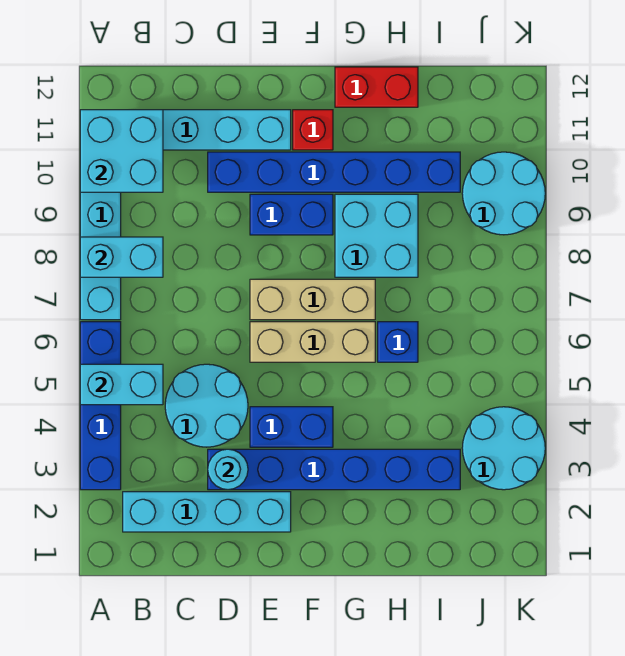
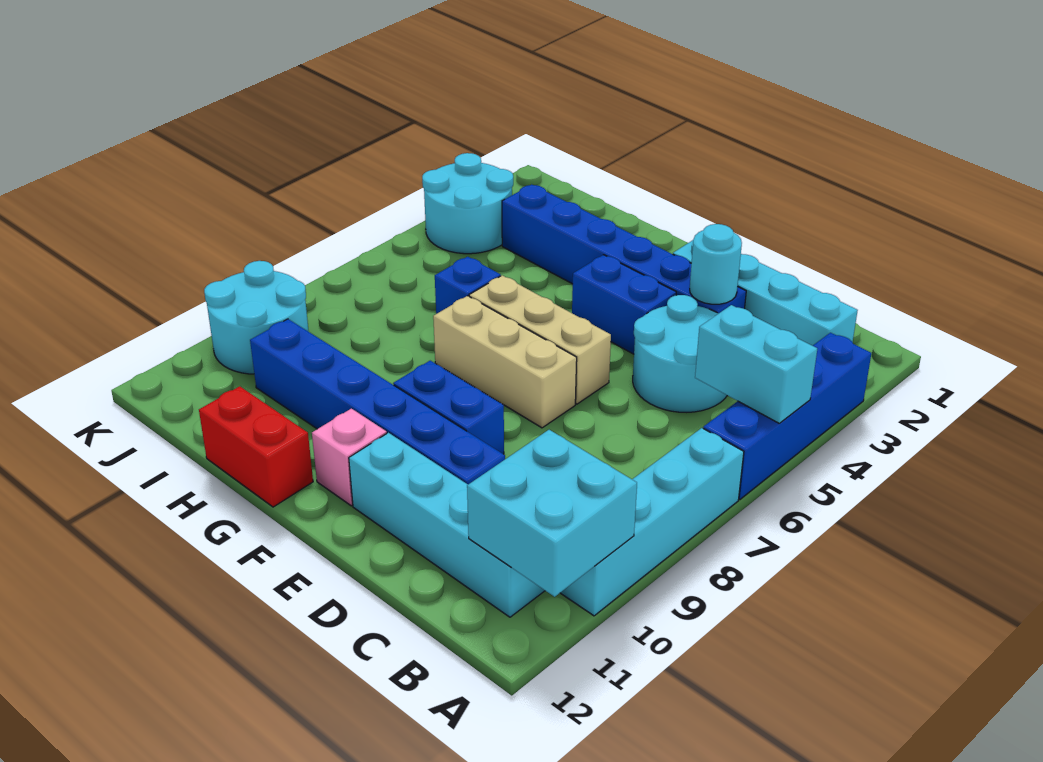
cyan brick A8:B8 level 2 -> none
red brick F11 level 1 -> pink brick F11 level 1
cyan brick G8:H9 level 1 -> none

